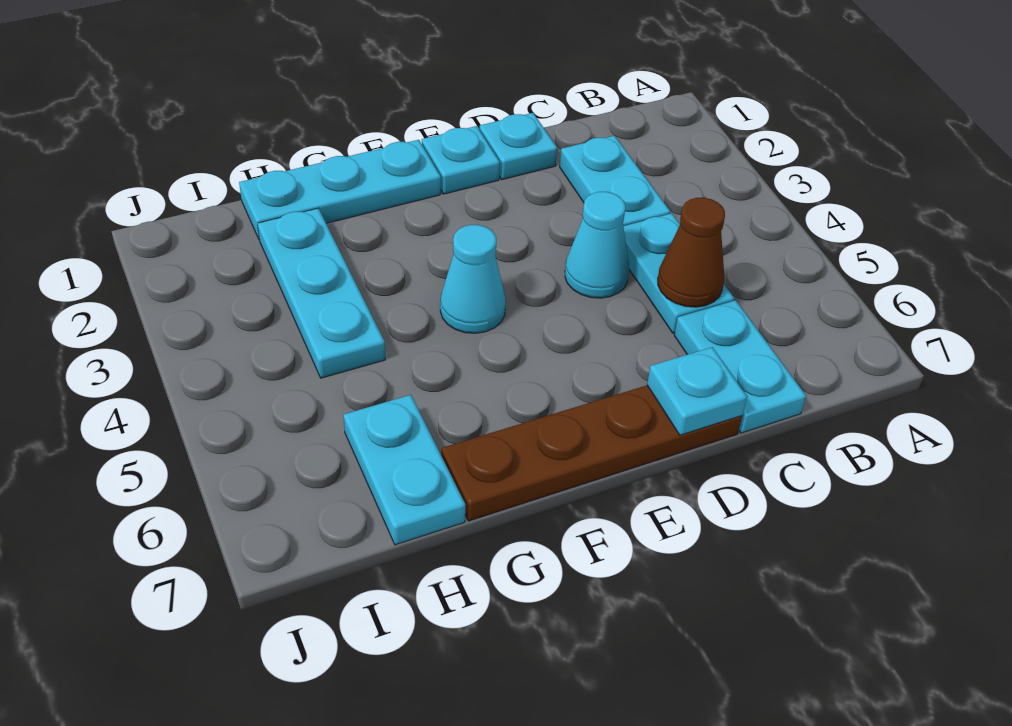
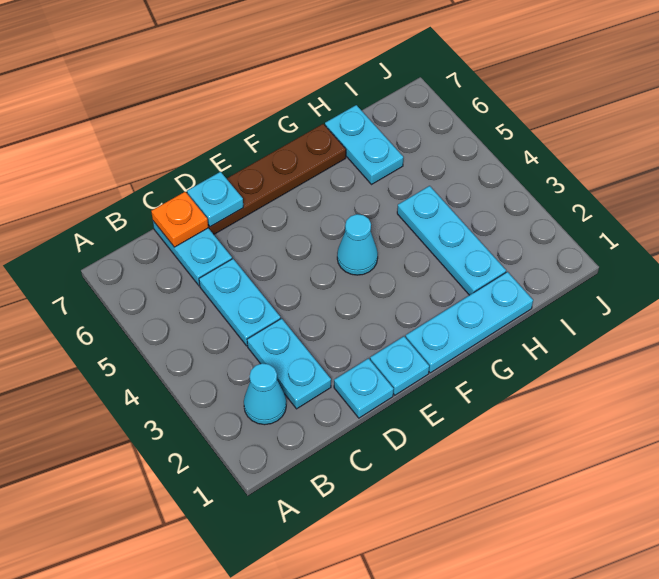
brown cone C5 level 2 -> none
none -> orange plate C7 level 2
cyan cone D4 level 1 -> cyan cone B2 level 1

